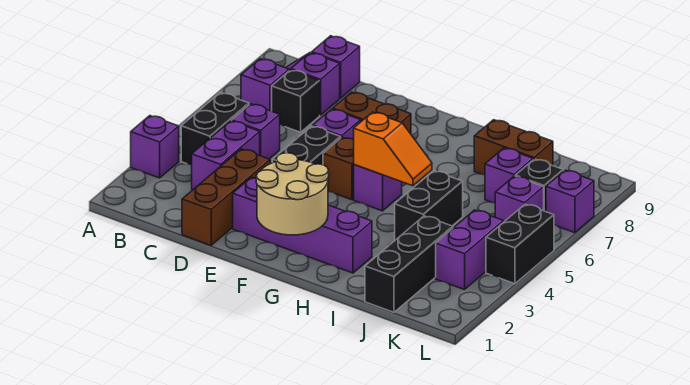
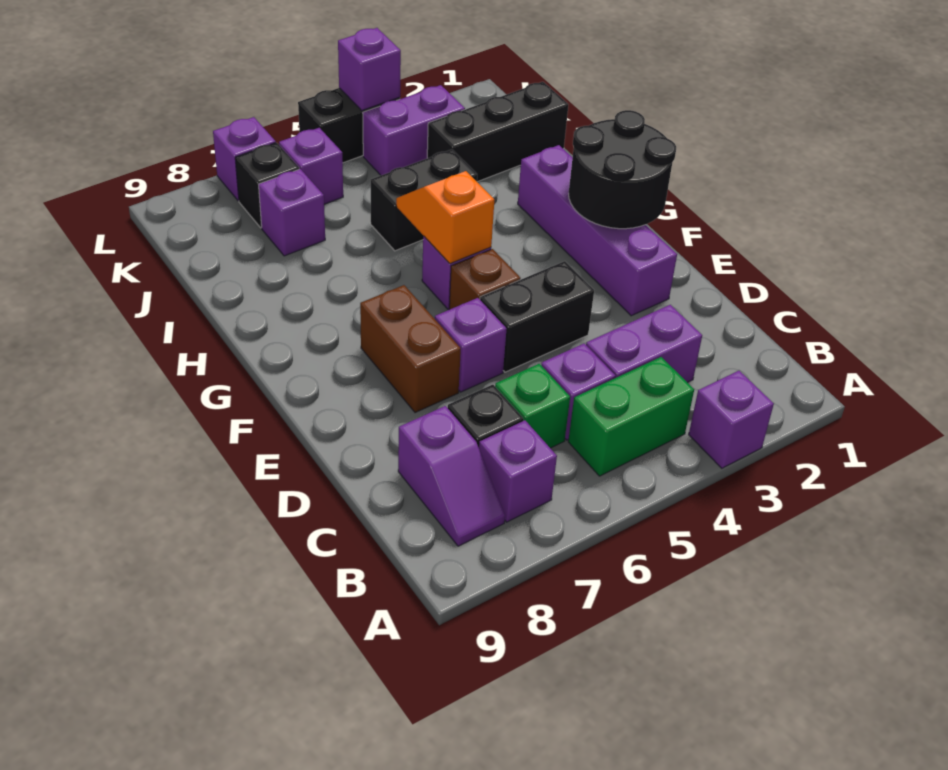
black brick B4:B5 level 1 -> green brick B4:B5 level 1
none -> green brick C6 level 1
purple brick C9 level 1 -> purple brick L4 level 2
brown brick D1:D3 level 1 -> none
tan round brick F1:G2 level 2 -> black round brick F1:G2 level 2
brown brick I8:J8 level 1 -> none

